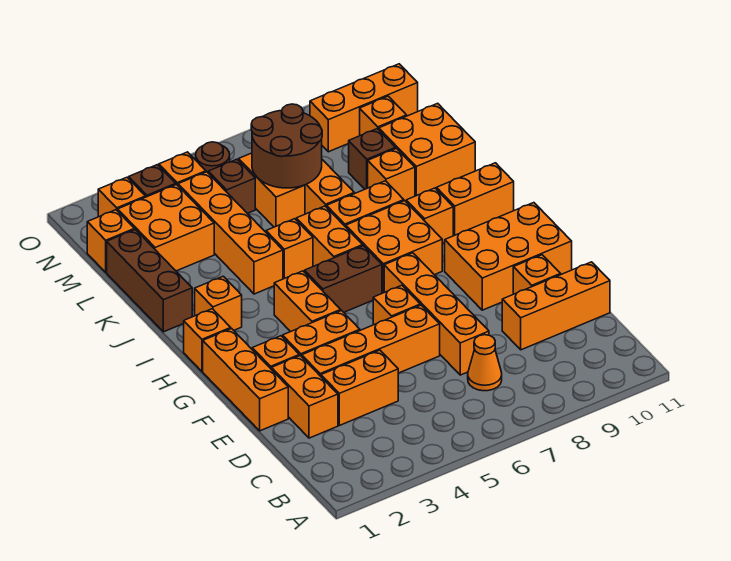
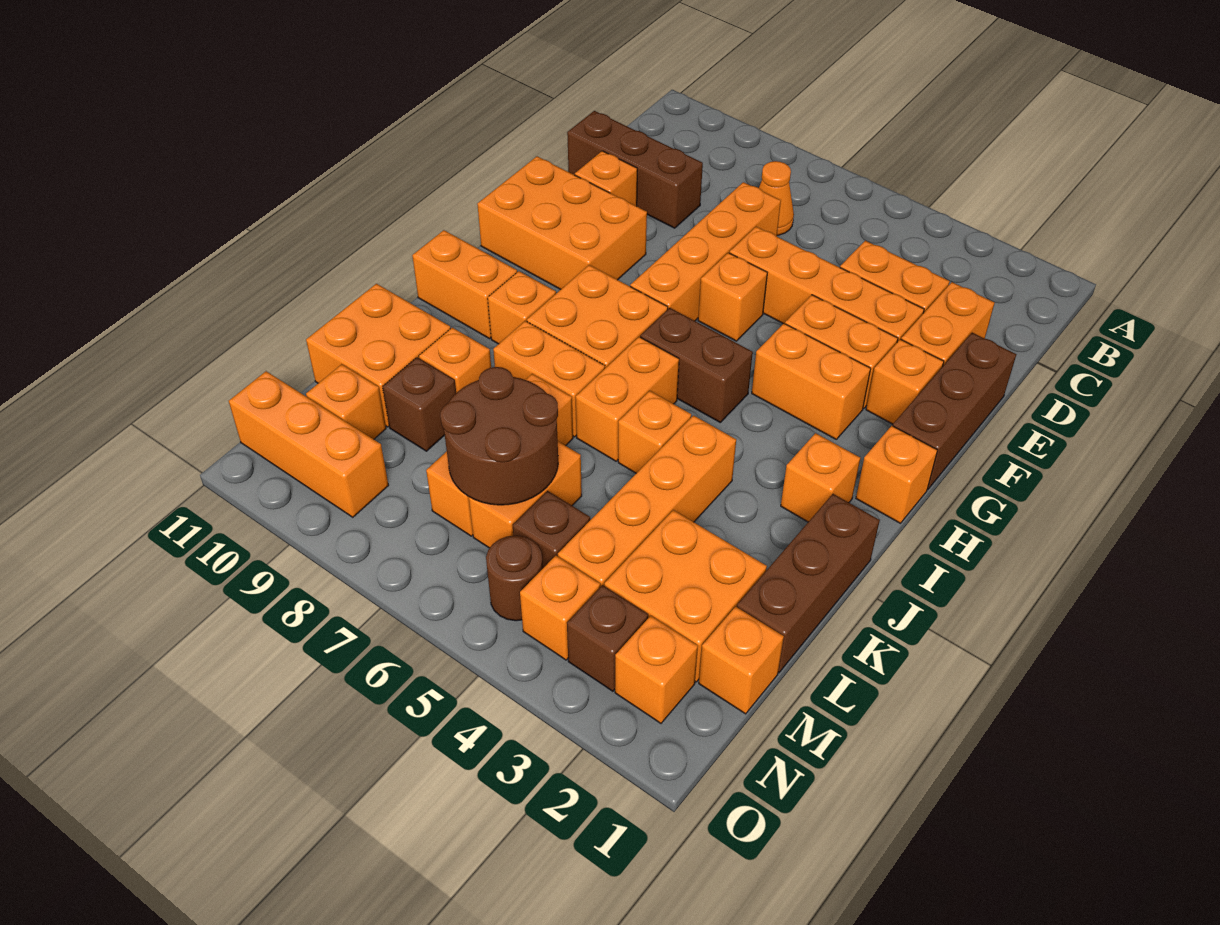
orange brick D9:D11 level 1 -> brown brick D9:D11 level 1
orange brick E1:G1 level 1 -> brown brick E1:G1 level 1
orange brick G4:H4 level 1 -> orange brick G3:G4 level 1

